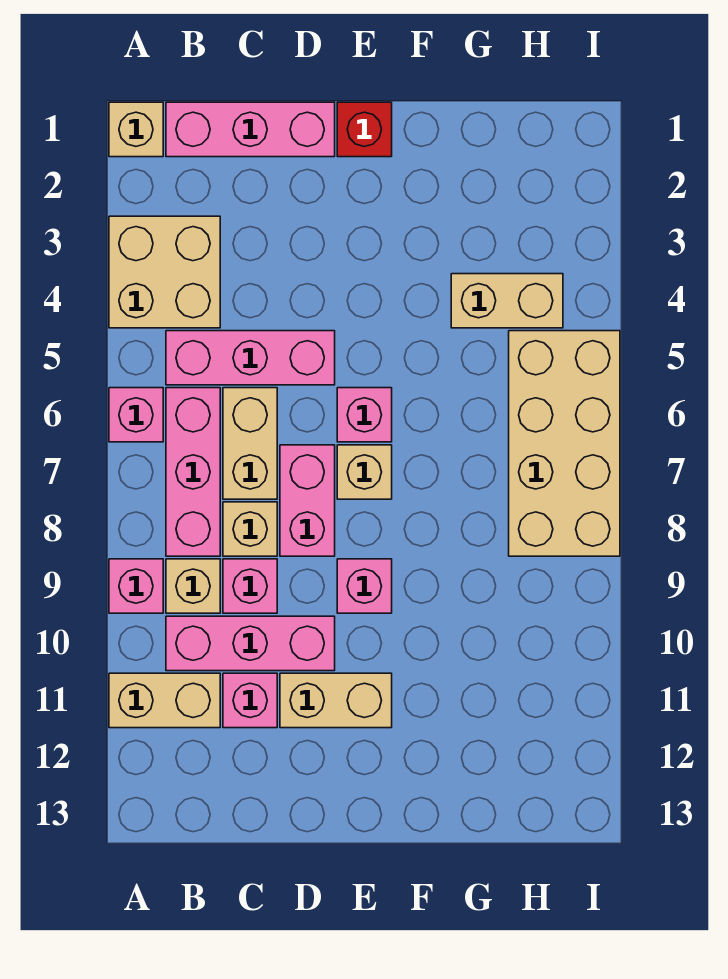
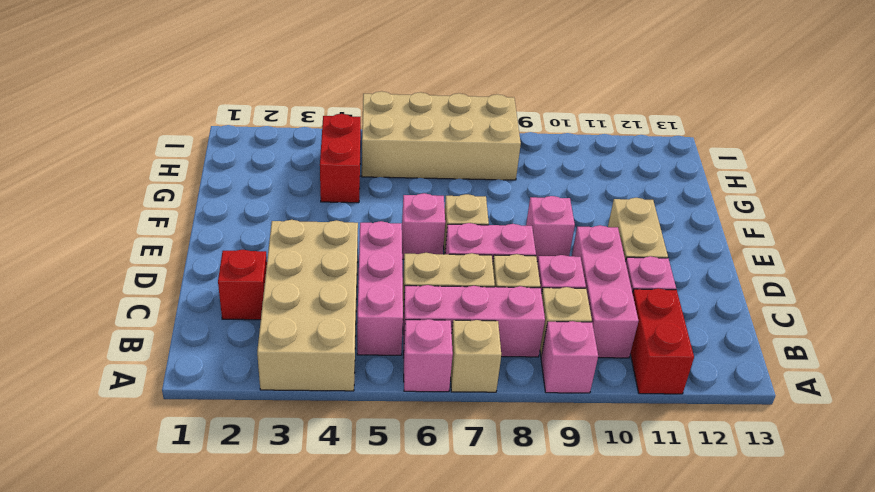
tan brick A1 level 1 -> tan brick A7 level 1
tan brick A3:B4 level 1 -> tan brick A3:D4 level 1
tan brick A11:B11 level 1 -> red brick A11:B11 level 1
pink brick B1:D1 level 1 -> none
red brick E1 level 1 -> red brick C2 level 1
tan brick G4:H4 level 1 -> red brick G4:H4 level 1

